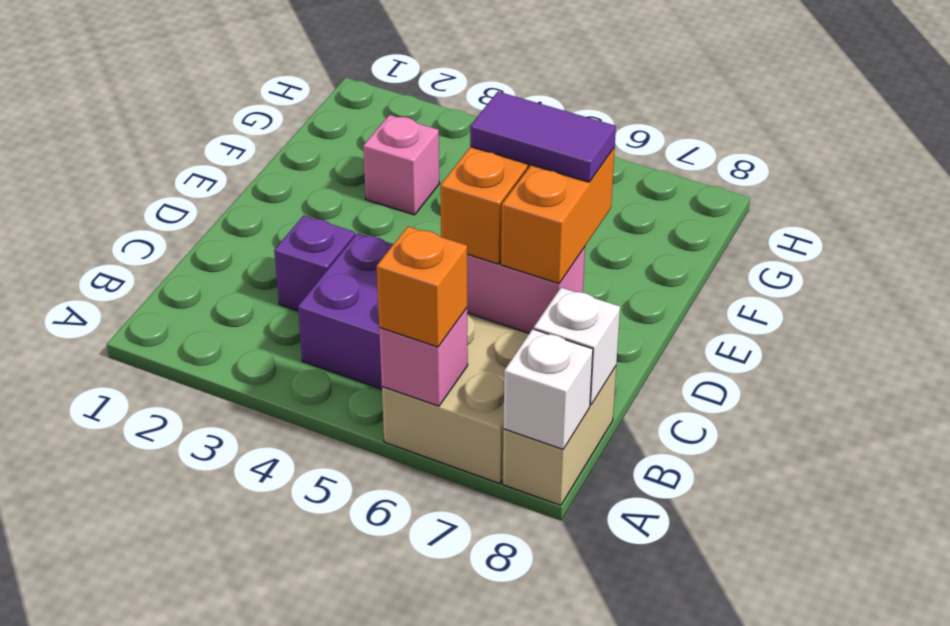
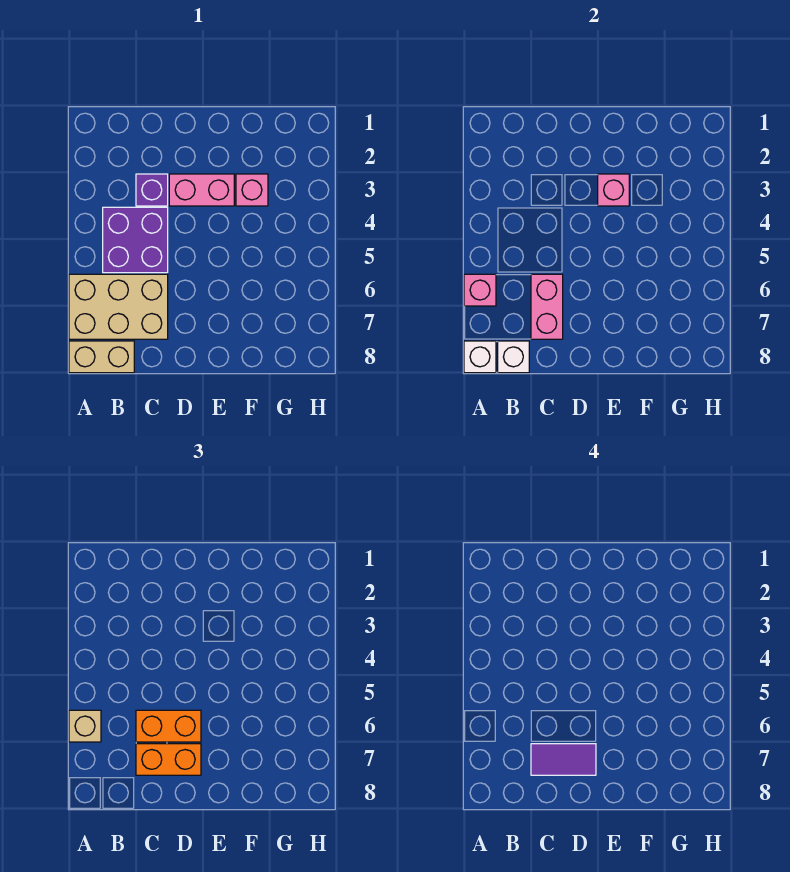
orange brick A6 level 3 -> tan brick A6 level 3
none -> pink brick D3:E3 level 1
purple tile D6:D7 level 4 -> purple tile C7:D7 level 4
none -> pink brick E3 level 2

